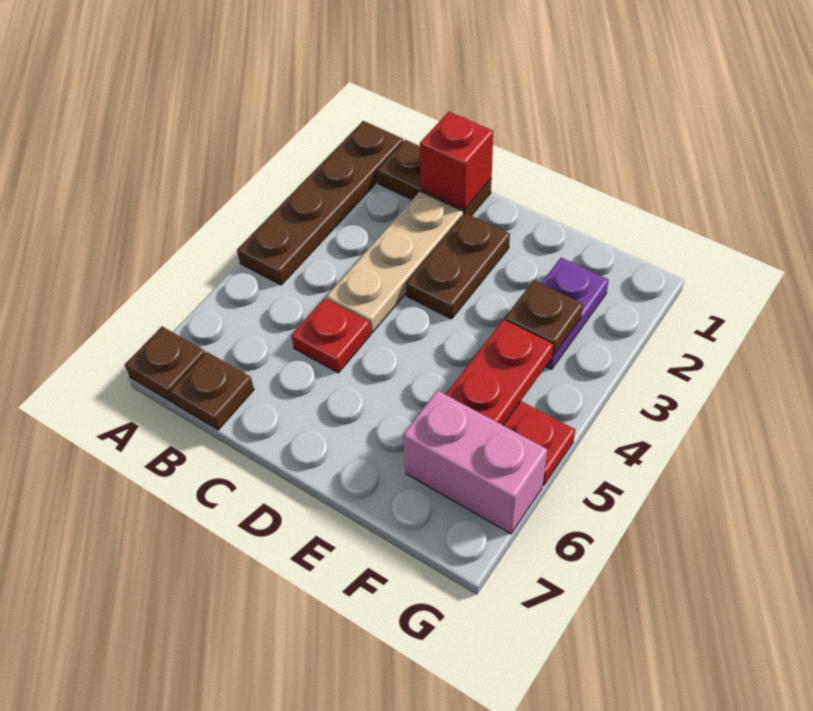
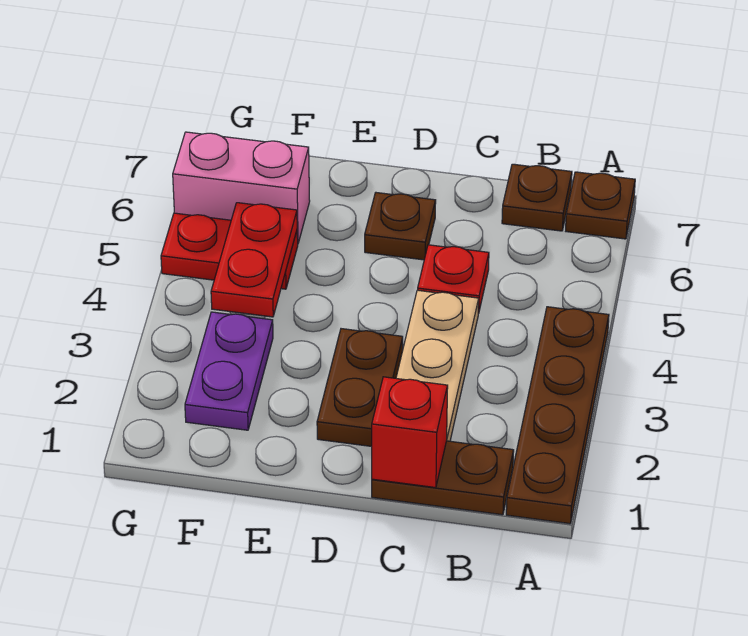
brown plate F3 level 2 -> brown plate D6 level 1

